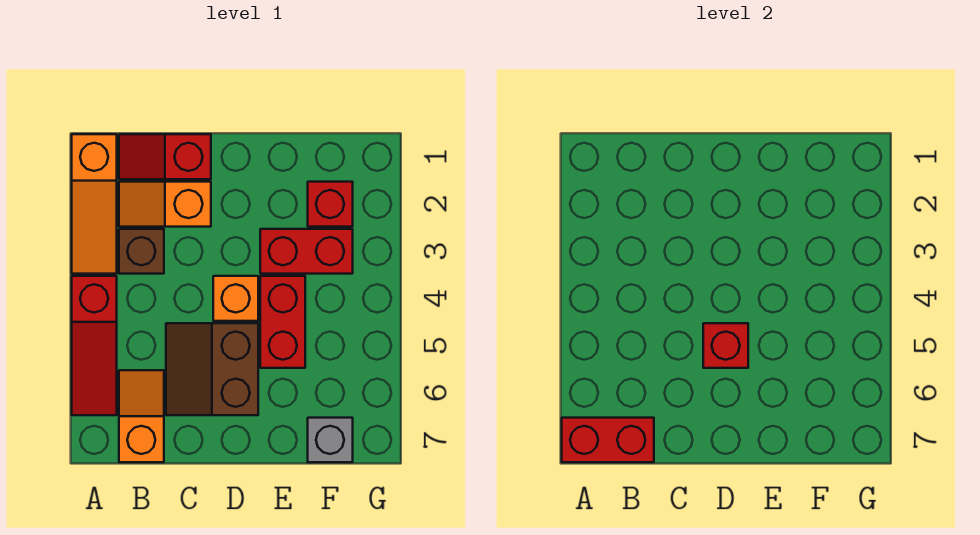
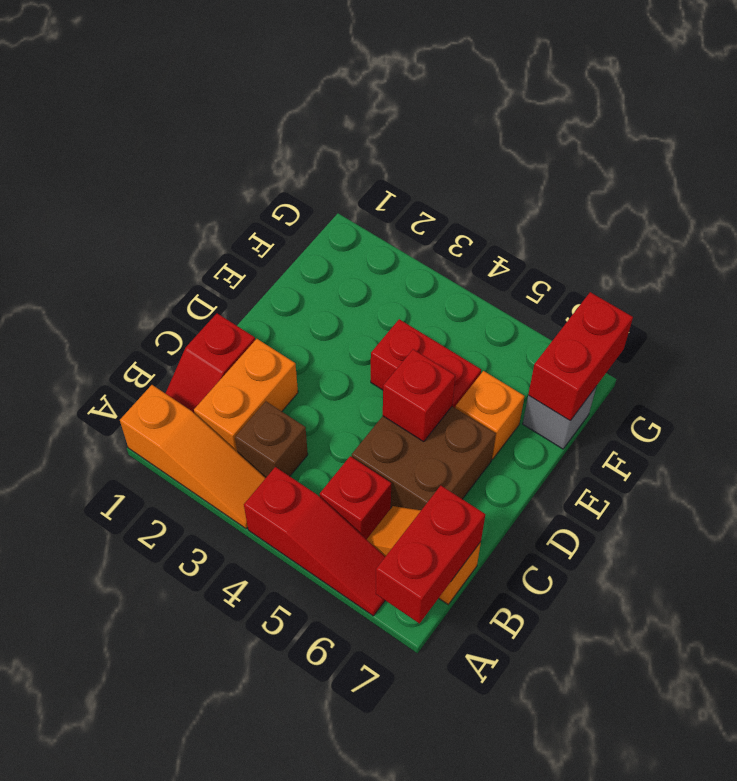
orange slope B2:C2 level 1 top C -> orange brick B2:C2 level 1
brown slope C5:D6 level 1 top D -> brown brick C5:D6 level 1
orange brick D4 level 1 -> orange brick E6 level 1
red brick E3:F3 level 1 -> red brick F7:G7 level 2
red brick F2 level 1 -> red brick B5 level 1

